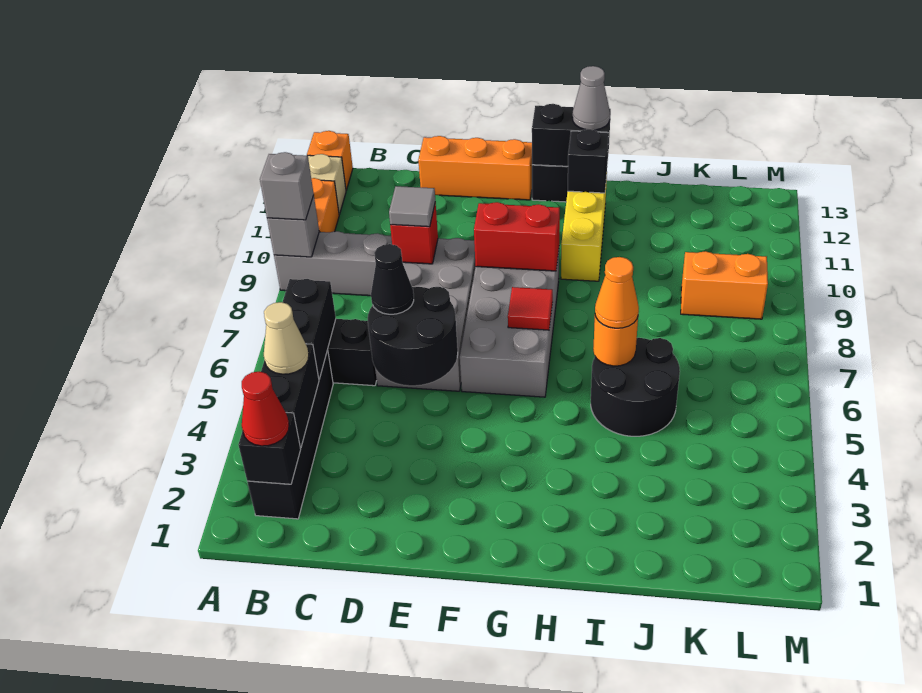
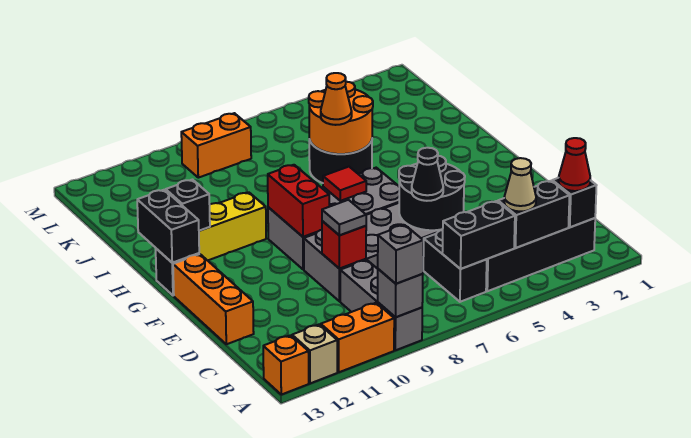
grey cone H13 level 3 -> none
orange round brick I6 level 2 -> orange round brick I5:J6 level 2
orange brick K9:L9 level 1 -> orange brick L8:L9 level 1

